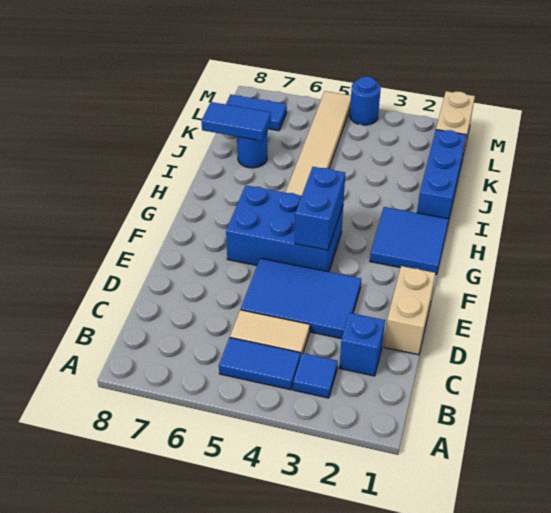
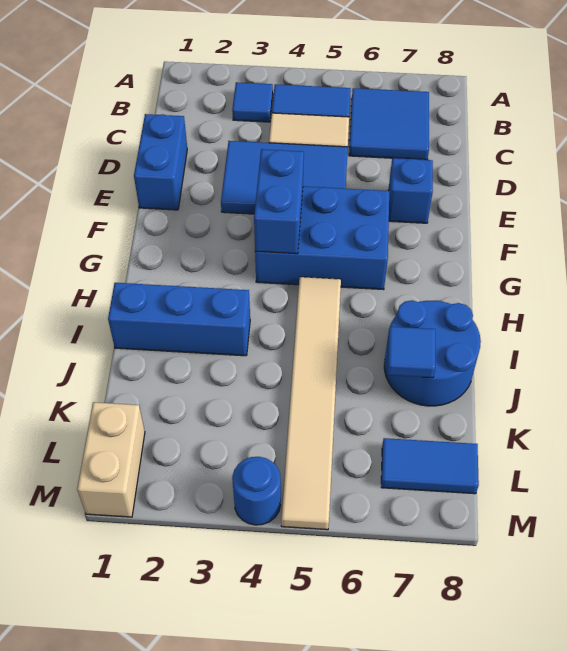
blue brick C2 level 1 -> blue brick E7 level 1
tan brick D1:E1 level 1 -> blue brick D1:E1 level 1
blue tile G1:H2 level 1 -> blue tile B6:C7 level 1
blue brick I1:K1 level 1 -> blue brick I1:I3 level 1
blue round brick J7 level 1 -> blue round brick I7:J8 level 1
blue tile J7:J8 level 2 -> blue tile J7 level 2

